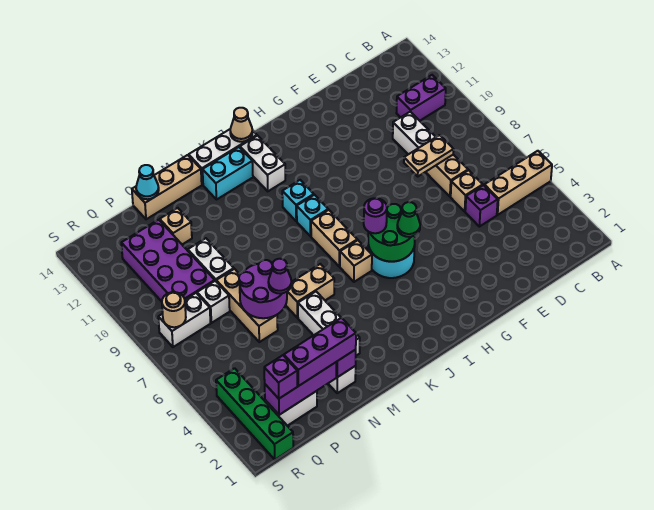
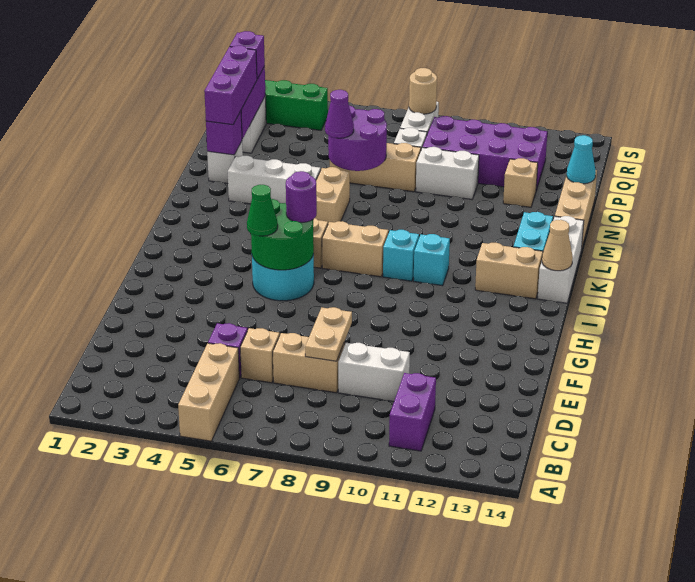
white brick J12:J13 level 1 -> tan brick J12:J13 level 1

